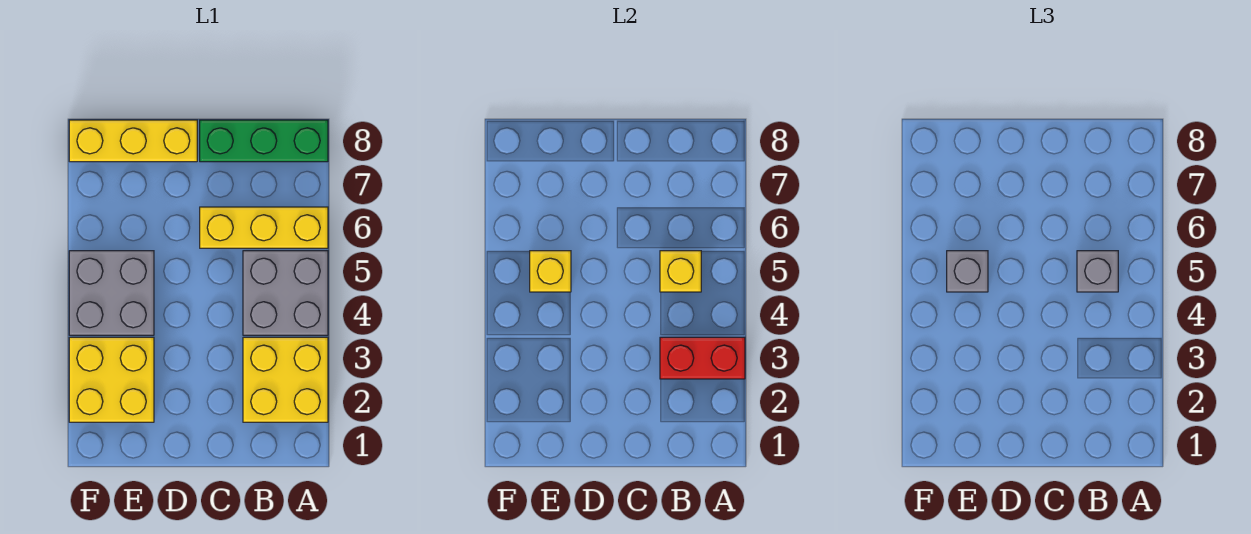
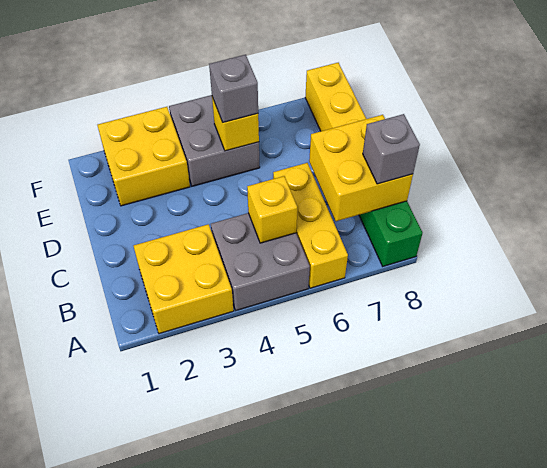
red brick A3:B3 level 2 -> none
grey brick B5 level 3 -> grey brick B8 level 3
none -> yellow brick B7:C8 level 2

